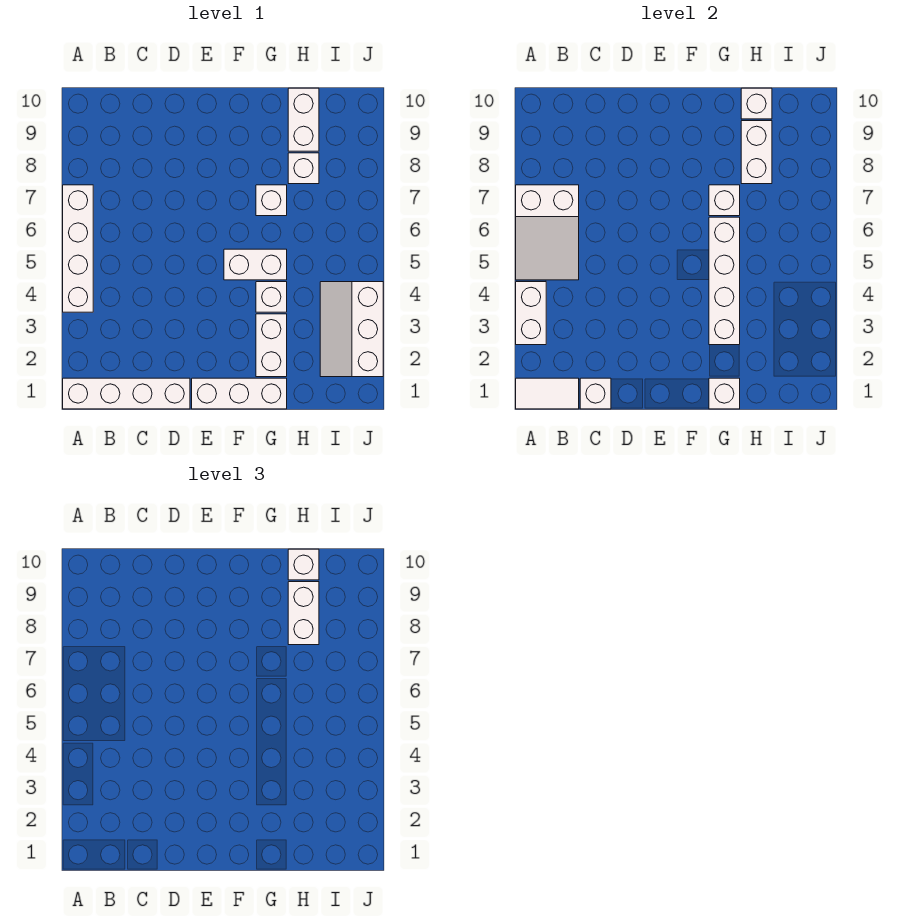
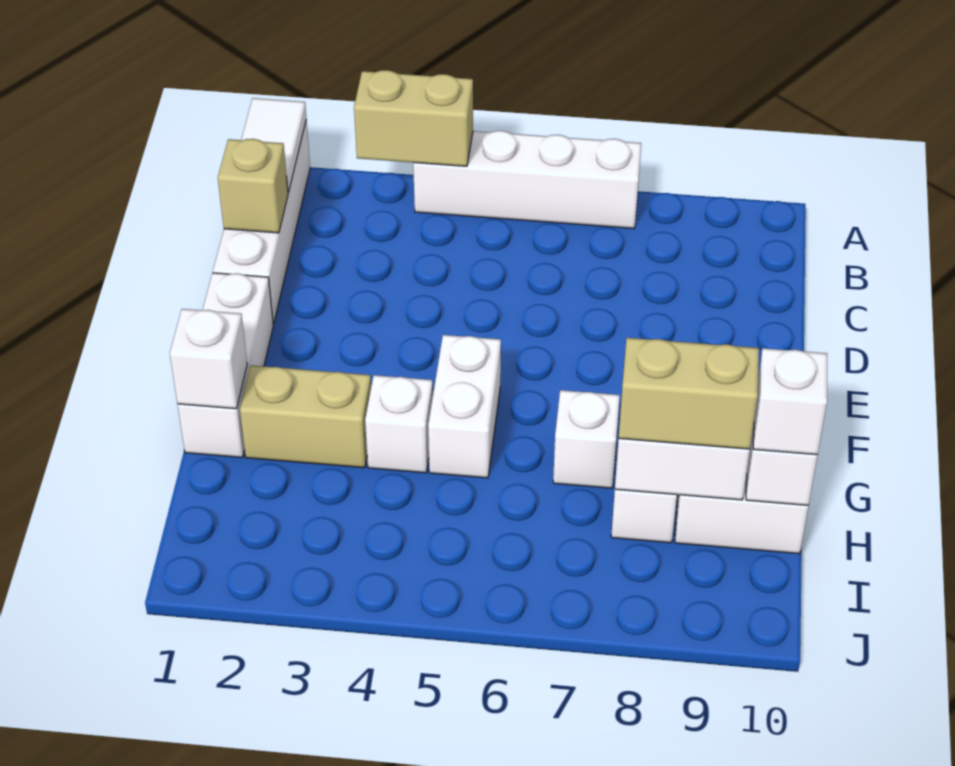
white brick A3:A4 level 2 -> tan brick A3:A4 level 2
white slope A5:B7 level 2 top 7 -> none
white brick C1 level 2 -> tan brick C1 level 2
white brick G2:G3 level 1 -> tan brick G2:G3 level 1
white brick G3:G6 level 2 -> none
white brick G7 level 2 -> none
white brick H8:H9 level 3 -> tan brick H8:H9 level 3
white slope I2:J4 level 1 top J -> none

